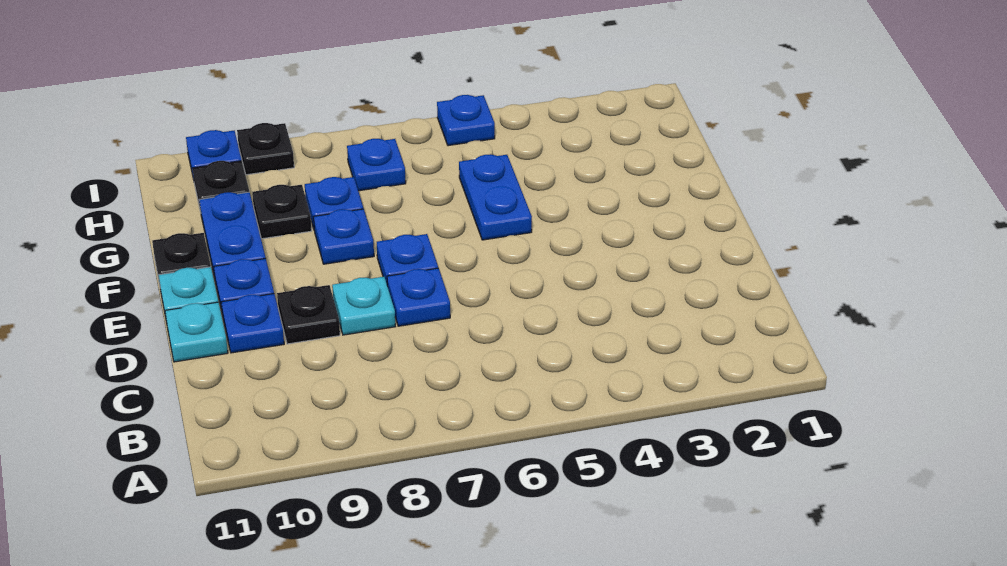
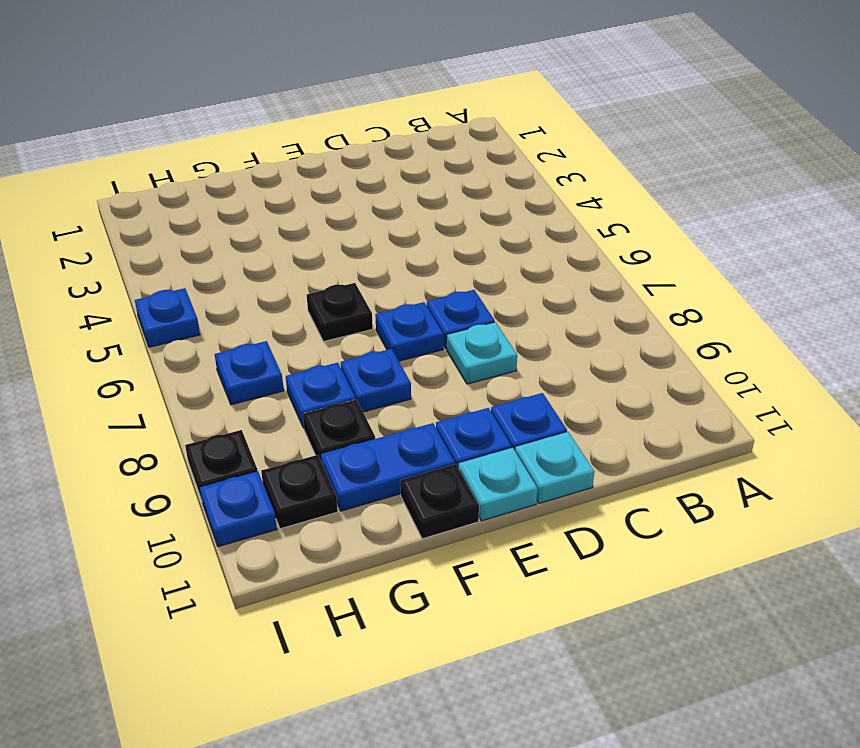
black plate D9 level 1 -> black plate F6 level 1
blue plate F5:G5 level 1 -> none

